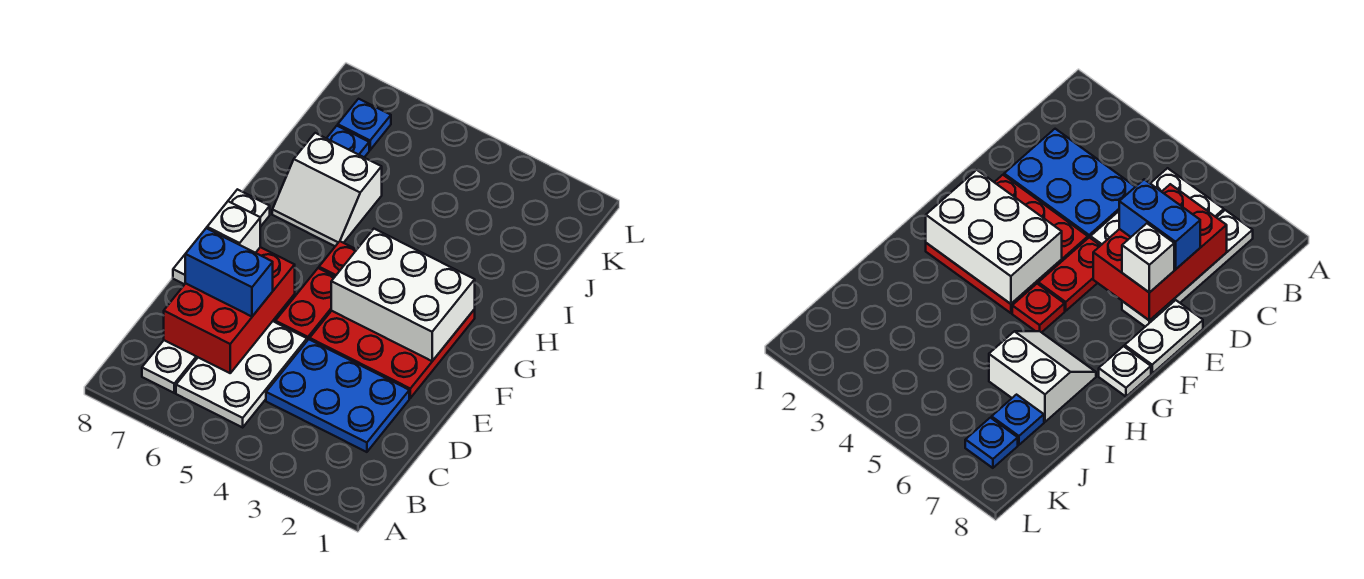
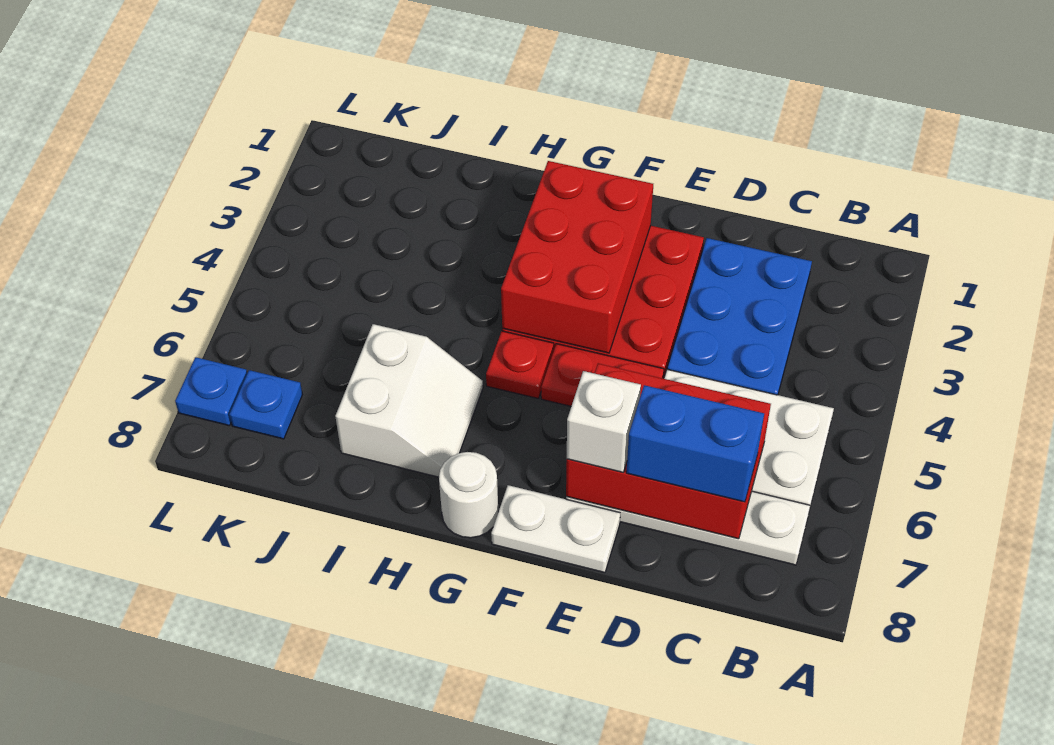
blue brick D6:D7 level 3 -> blue brick C7:D7 level 3
white brick F2:G4 level 2 -> red brick F2:G4 level 2
white plate G8 level 1 -> white round brick G8 level 1
blue plate J7 level 1 -> blue plate L7 level 1

